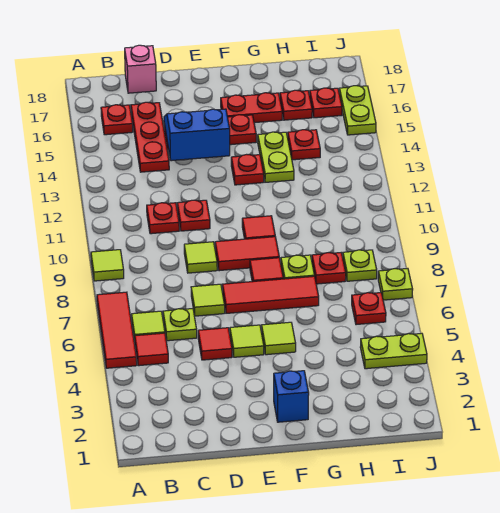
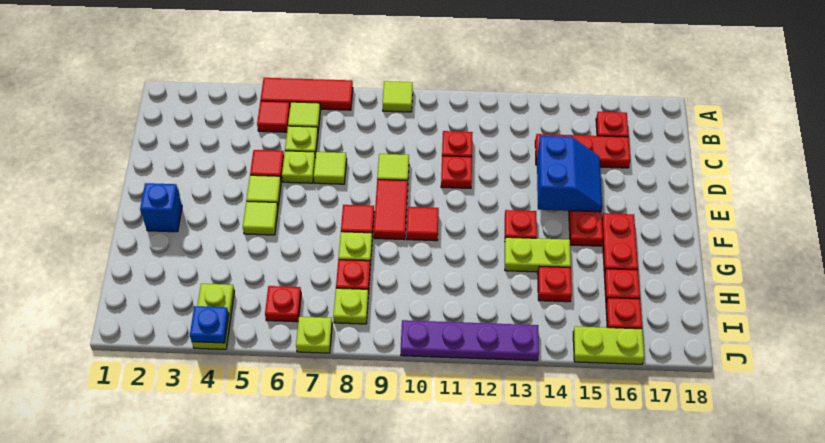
pink brick C18 level 1 -> none
none -> lime plate D6 level 1
red tile E7:G7 level 1 -> none
none -> blue plate J4 level 2
none -> purple plate J10:J13 level 1

